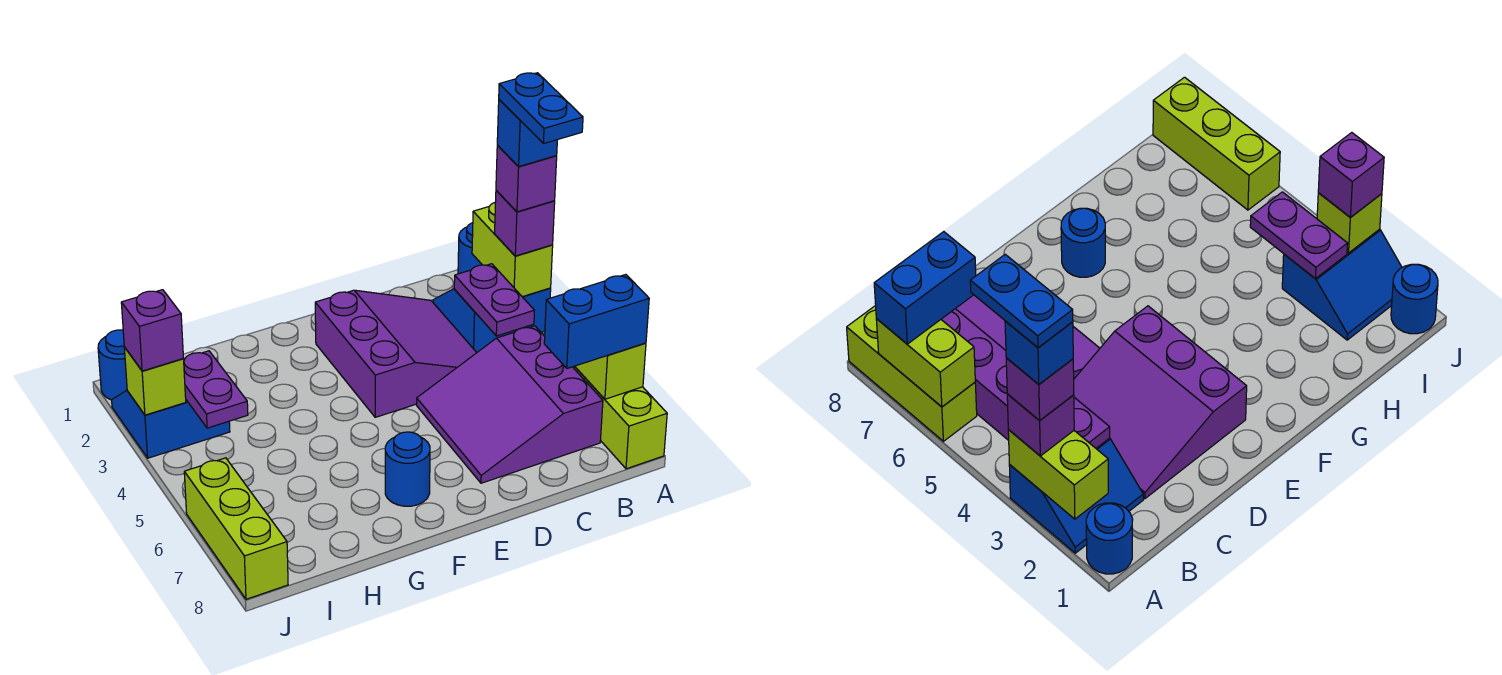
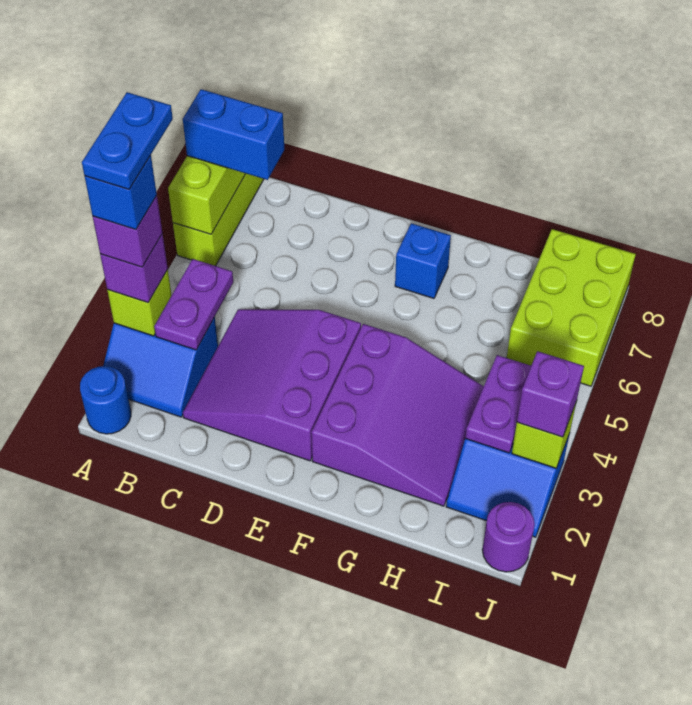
lime brick A2:A3 level 2 -> lime brick A3 level 2
purple slope B5:D7 level 1 top B -> purple slope F2:H4 level 1 top F
blue round brick F7 level 1 -> blue brick F7 level 1
blue round brick J1 level 1 -> purple round brick J1 level 1
lime brick J6:J8 level 1 -> lime brick I6:J8 level 1

